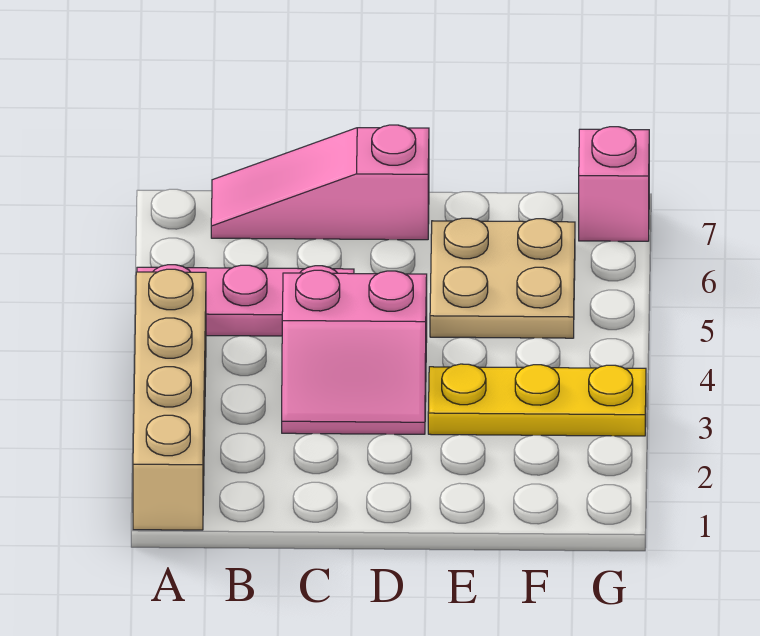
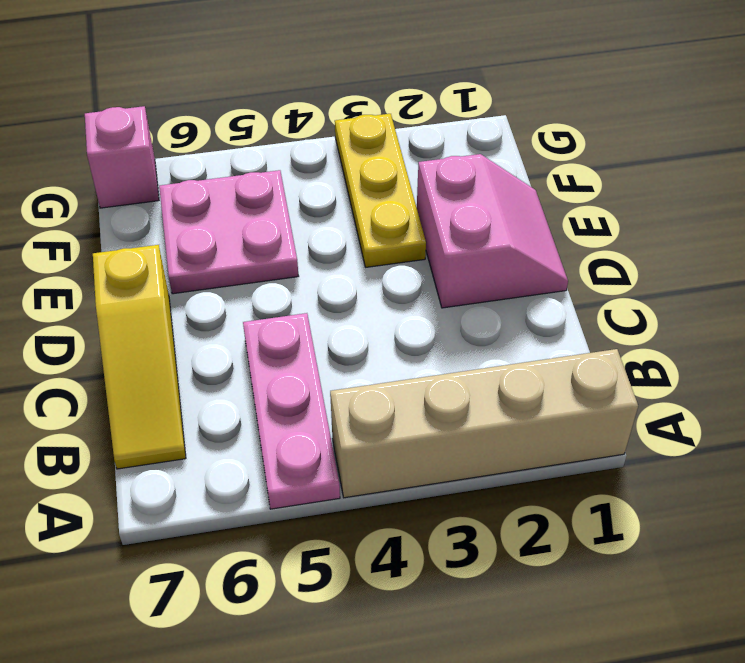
pink slope B7:D7 level 1 top D -> yellow slope B7:D7 level 1 top D
pink slope C3:D4 level 1 top 4 -> pink slope D1:E2 level 1 top 2
tan plate E5:F6 level 1 -> pink plate E5:F6 level 1

